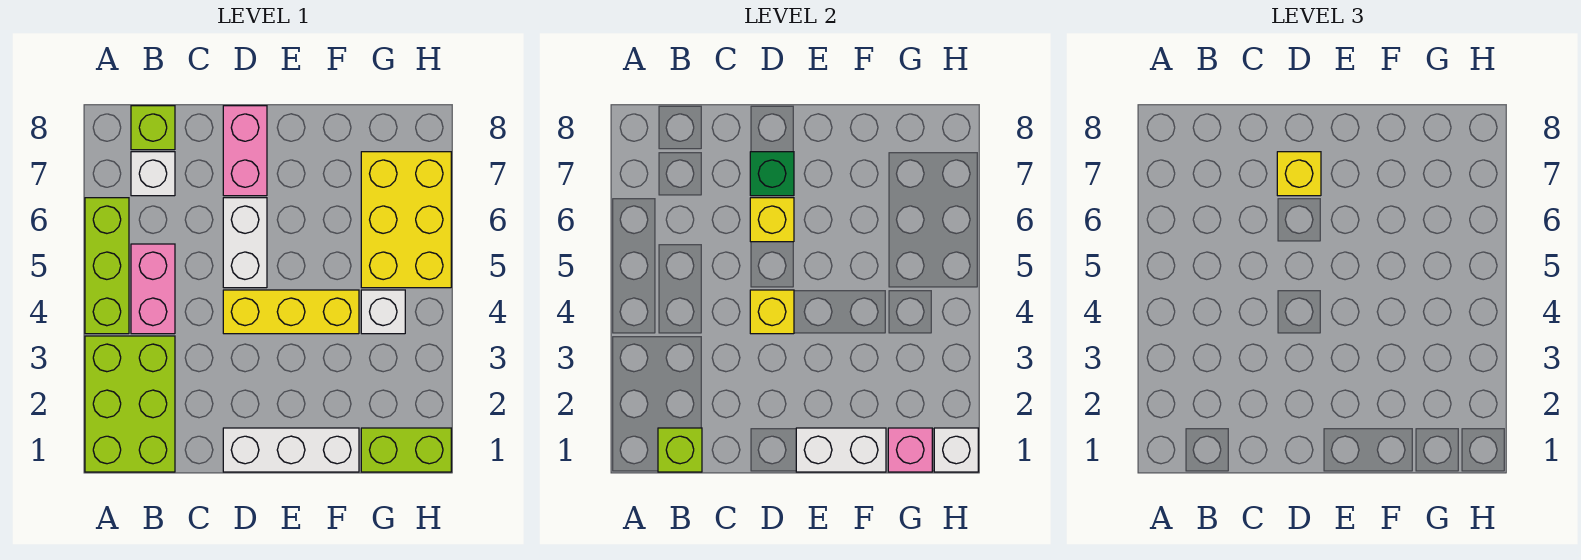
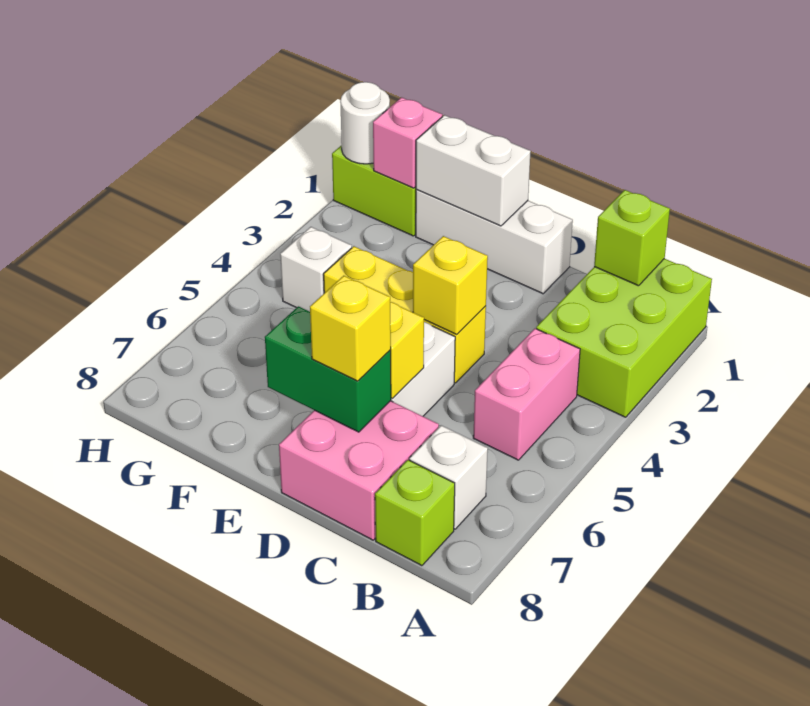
lime brick A4:A6 level 1 -> none
pink brick D7:D8 level 1 -> pink brick C7:D8 level 1
green brick D7 level 2 -> green brick D7:E7 level 2
yellow brick G5:H7 level 1 -> none
white brick H1 level 2 -> white round brick H1 level 2

